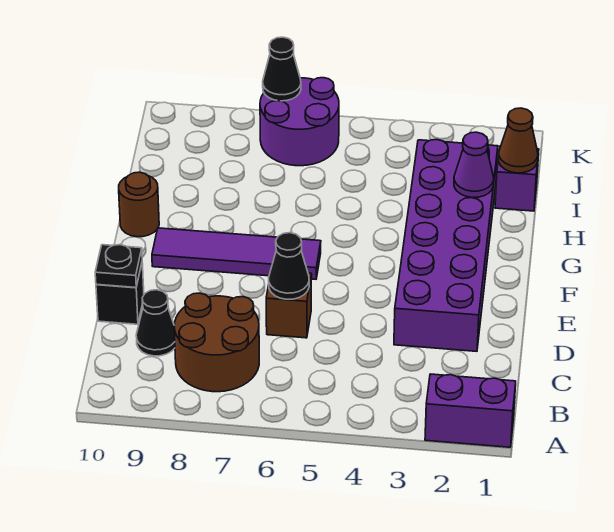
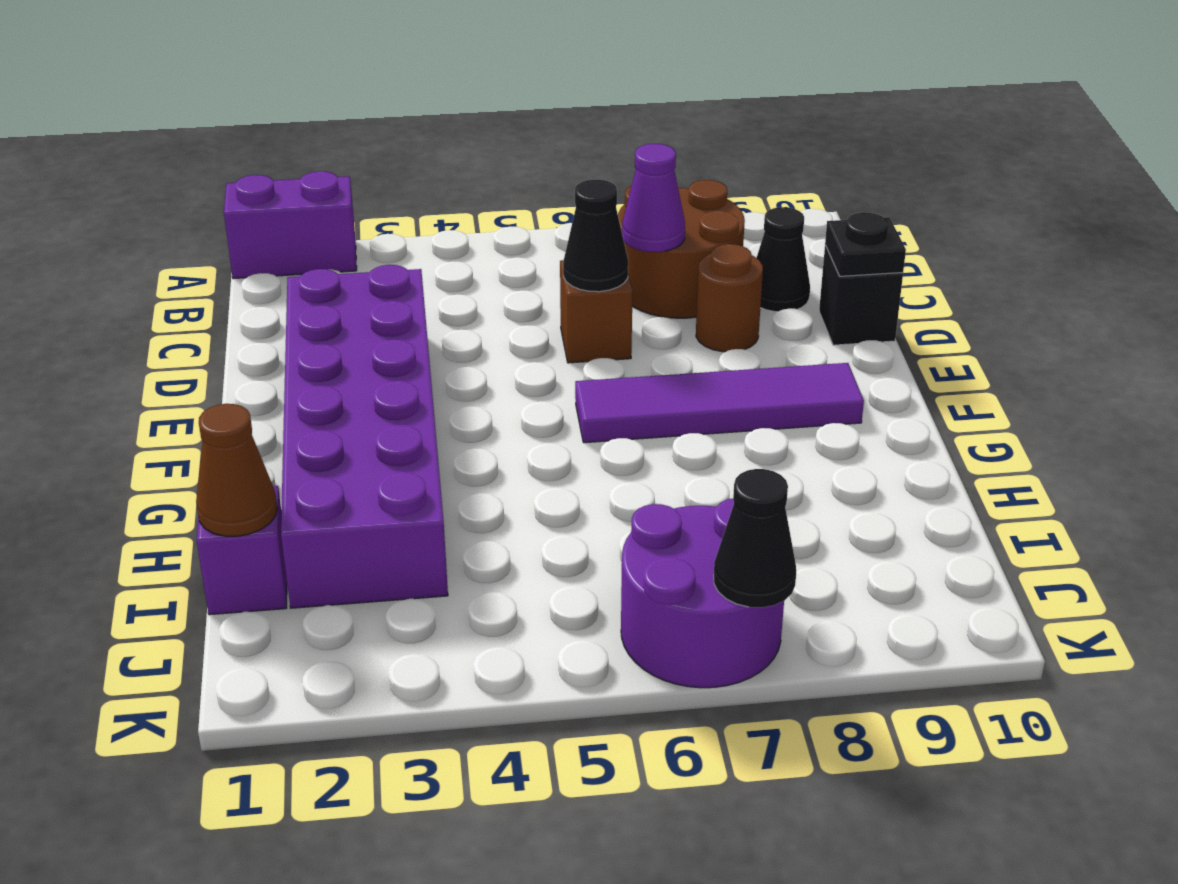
brown round brick G10 level 1 -> brown round brick D8 level 1
purple cone H2 level 2 -> purple cone C7 level 2

